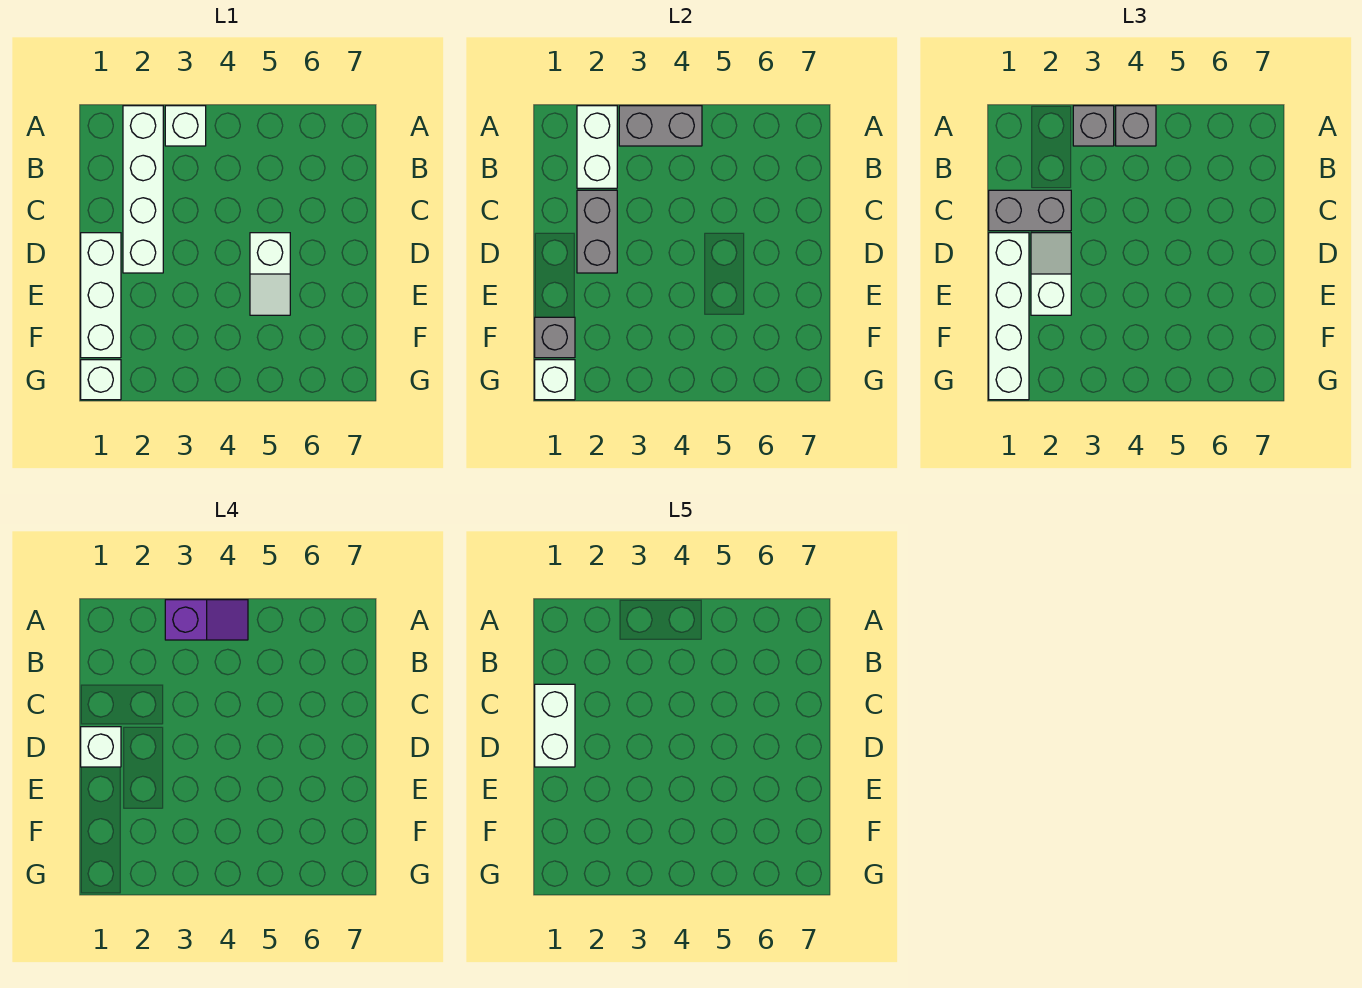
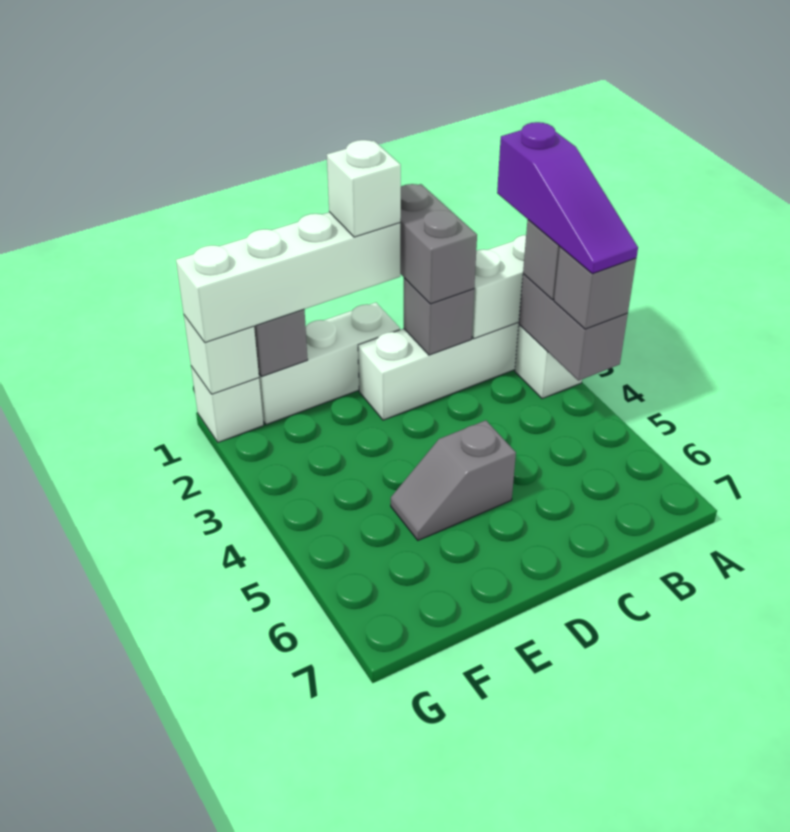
purple slope A3:A4 level 4 top 3 -> purple slope A2:A4 level 4 top 2
white brick C1:D1 level 5 -> none
grey brick C2:D2 level 2 -> grey brick C2 level 2
white slope D2:E2 level 3 top E -> none
white slope D5:E5 level 1 top D -> grey slope D5:E5 level 1 top D

